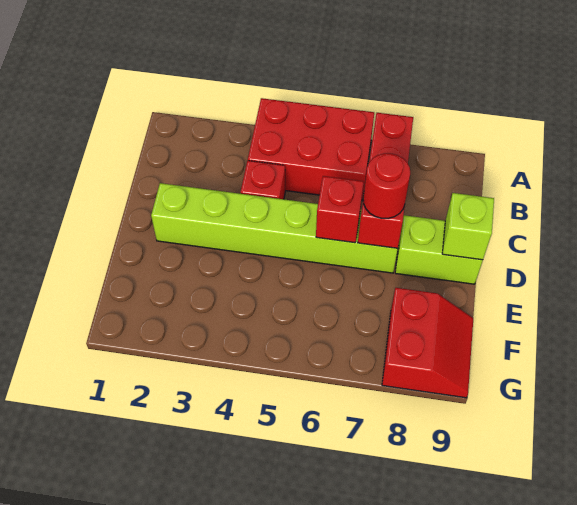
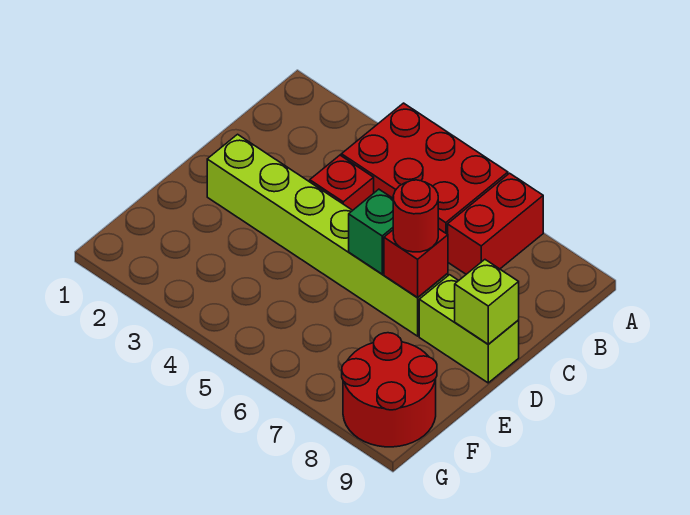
red brick D6 level 2 -> green brick D6 level 2
red slope F8:G9 level 1 top 8 -> red round brick F8:G9 level 1

